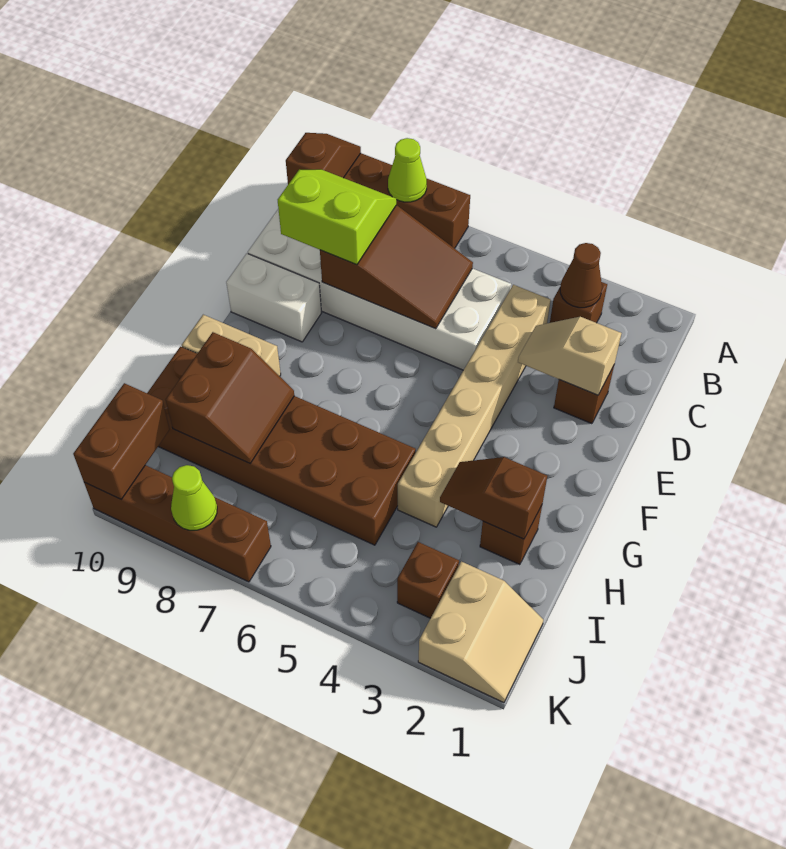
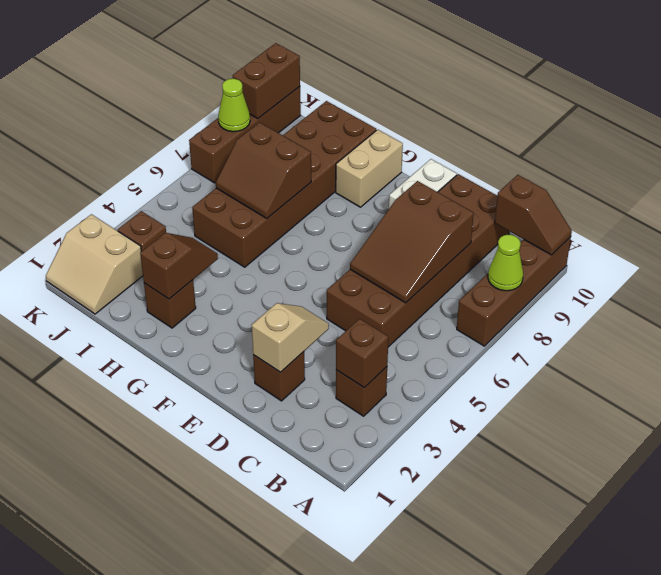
brown cone B3 level 2 -> brown brick B3 level 2
tan brick C4:H4 level 1 -> none
white brick C5:D10 level 1 -> brown brick C5:D10 level 1
lime slope C8:D9 level 3 top D -> none
brown slope H8:I9 level 2 top 9 -> brown slope H6:I7 level 2 top 7
brown brick J10:K10 level 2 -> brown brick K9:K10 level 2

